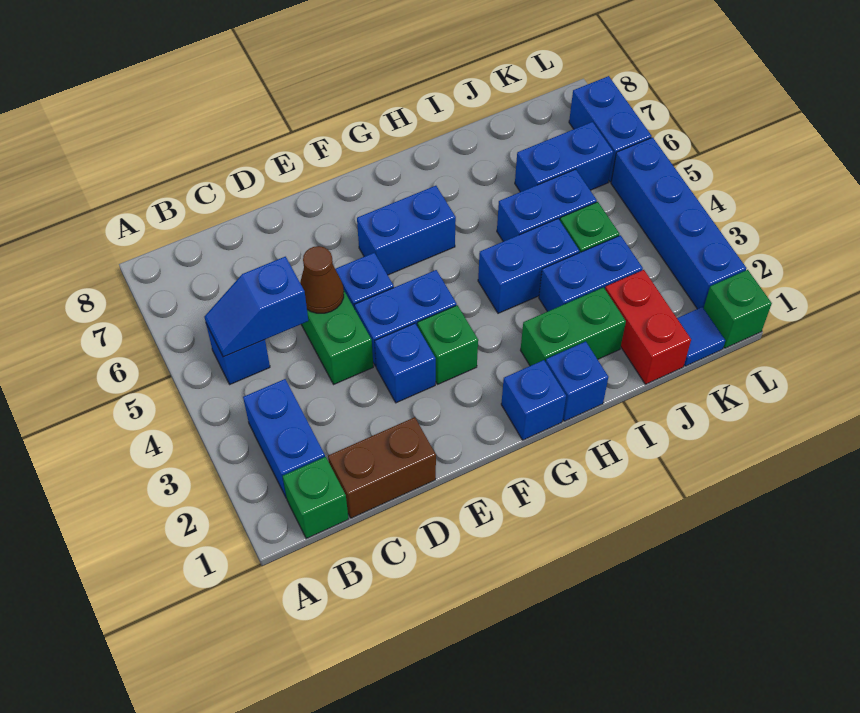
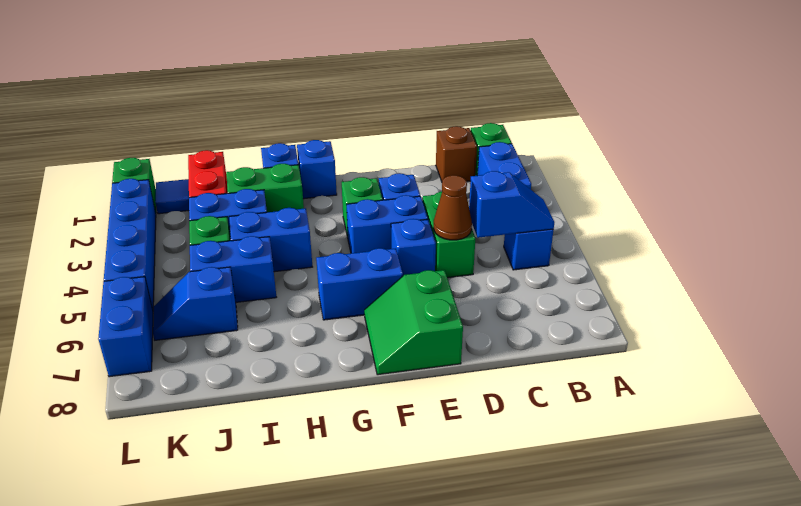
brown brick C1:D1 level 1 -> brown brick C1 level 1
none -> green slope E7:F8 level 1 top E
blue brick J6:K6 level 1 -> blue slope J6:K6 level 1 top J

